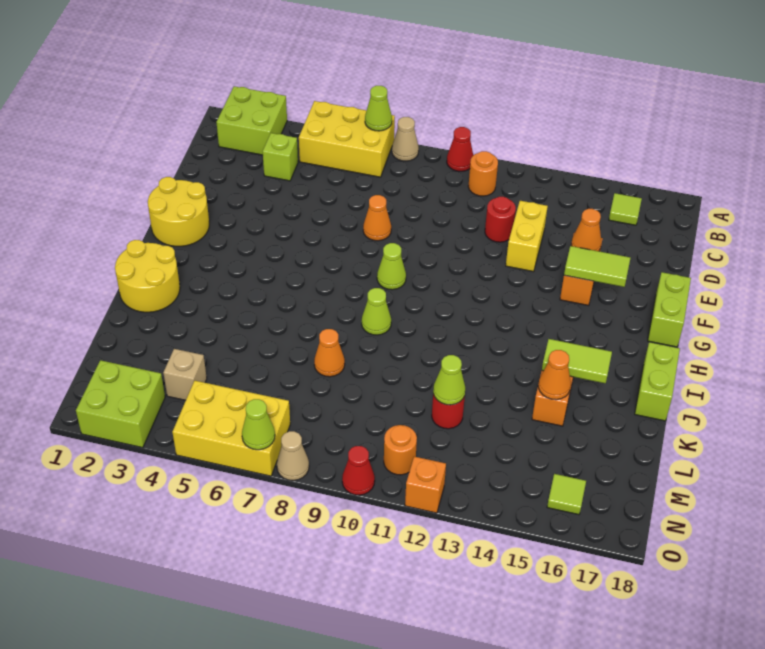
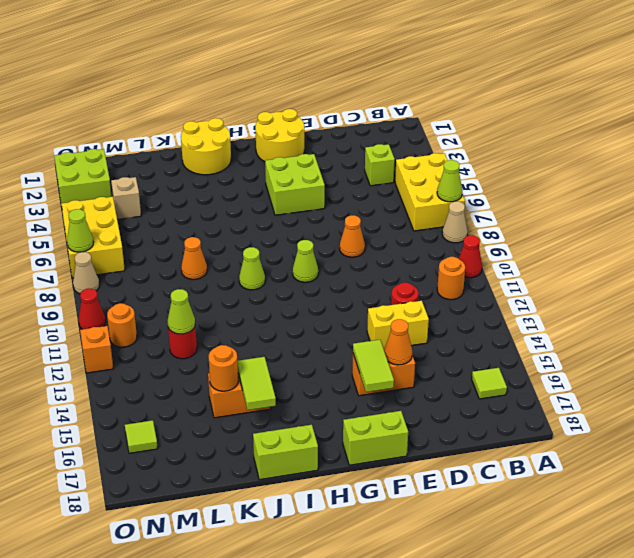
lime brick A2:B3 level 1 -> lime brick F4:G5 level 1
orange cone K15 level 2 -> orange round brick K15 level 2

